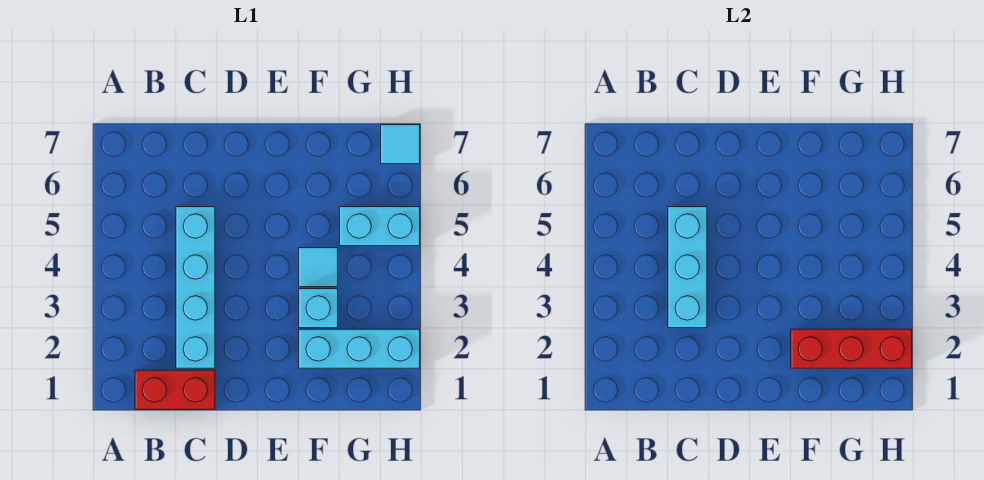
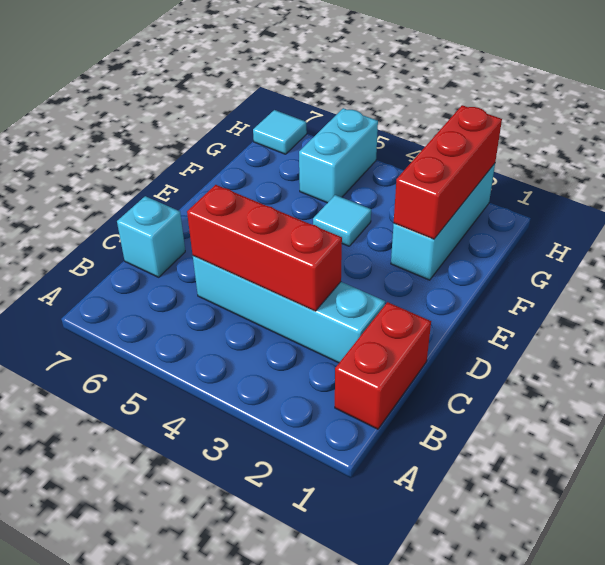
cyan brick C3:C5 level 2 -> red brick C3:C5 level 2
cyan brick F3 level 1 -> cyan brick C7 level 1

